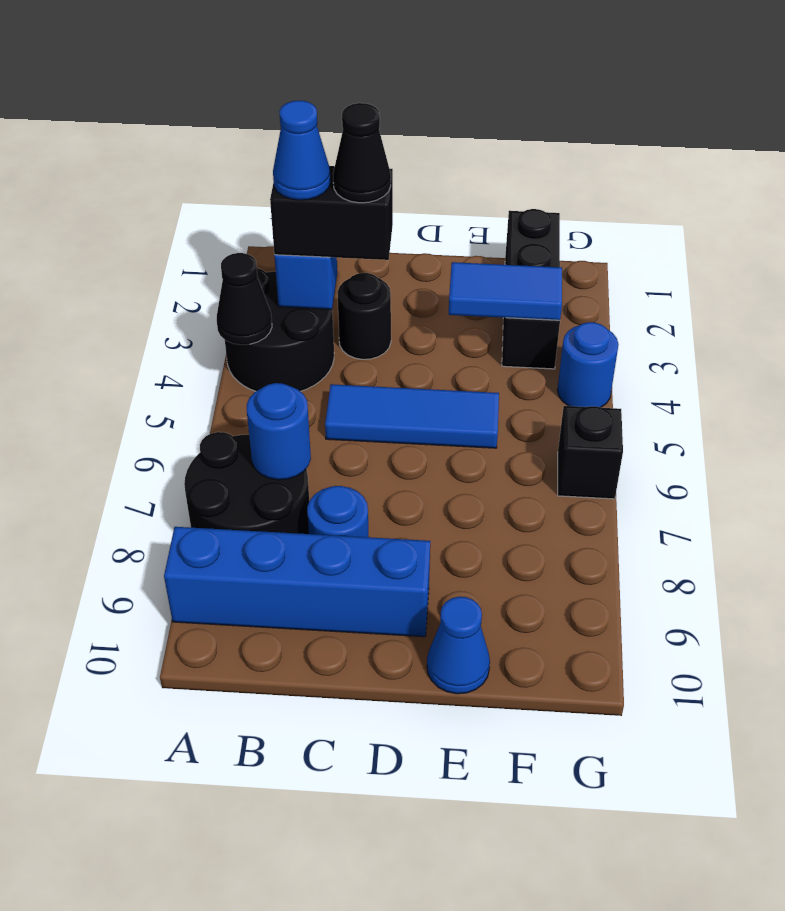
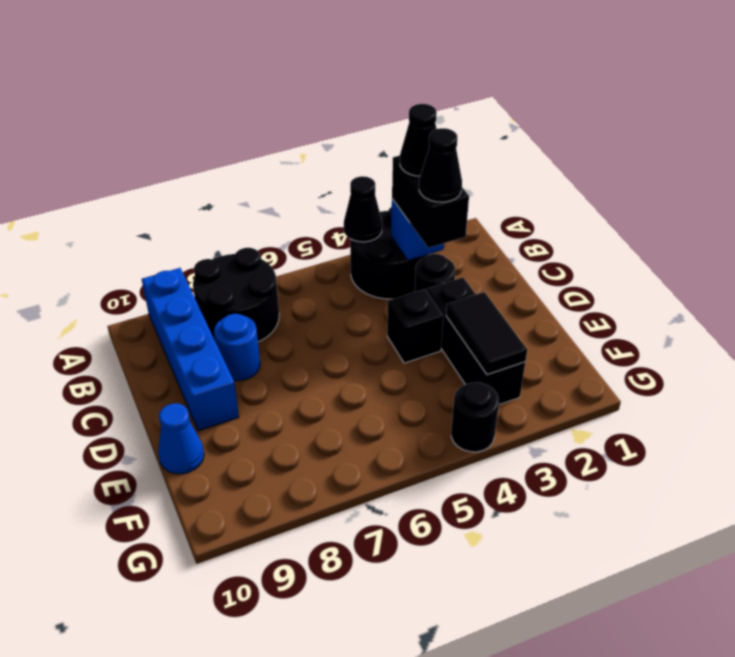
blue cone B3 level 4 -> black cone B3 level 4
blue round brick B7 level 2 -> none
blue tile C5:E5 level 1 -> none
blue tile E3:F3 level 2 -> black tile E3:F3 level 2
black brick F1:F3 level 1 -> black brick D3:F3 level 1
blue round brick G4 level 1 -> black round brick G4 level 1
black brick G6 level 1 -> black brick D4 level 1

